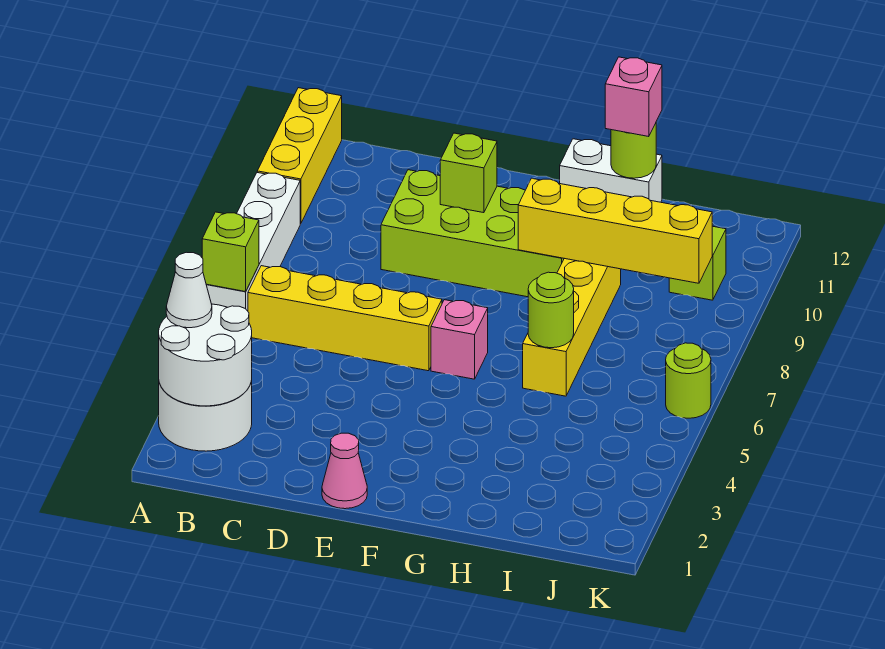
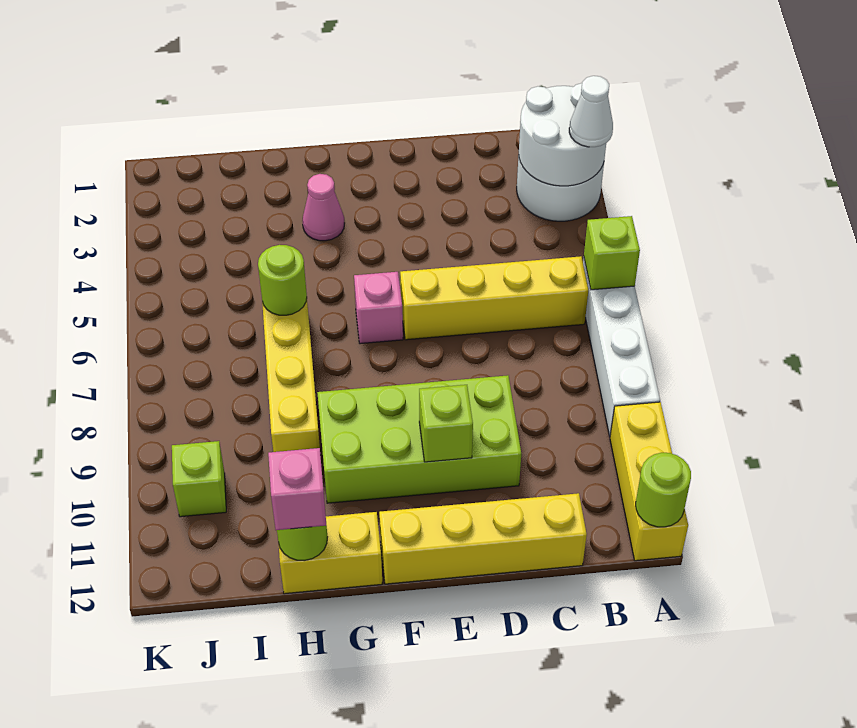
pink cone E1 level 1 -> pink cone G3 level 1
yellow brick G9:J9 level 2 -> yellow brick C12:F12 level 1
white brick G12:H12 level 1 -> yellow brick G12:H12 level 1
lime round brick K6 level 1 -> lime round brick A12 level 2

